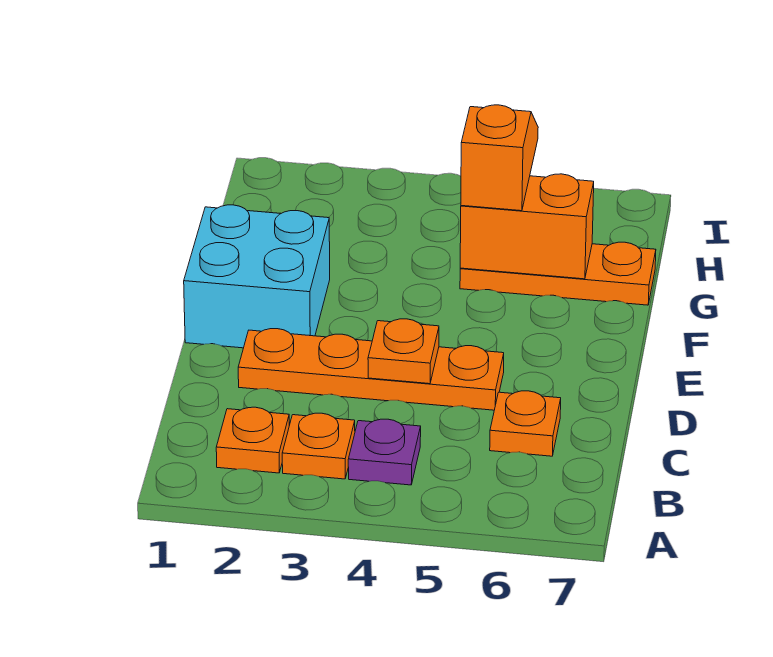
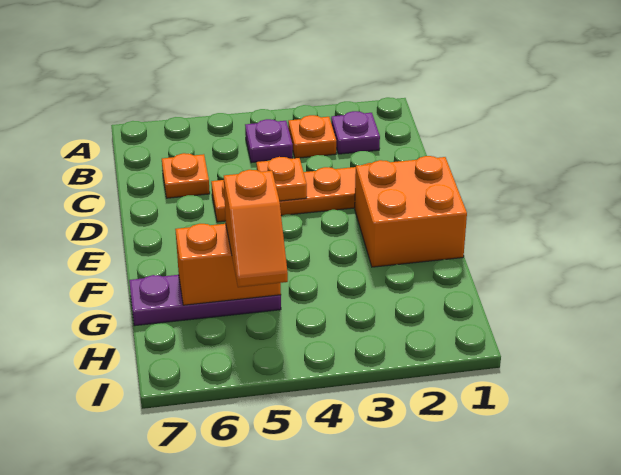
orange plate B2 level 1 -> purple plate B2 level 1
cyan brick E1:F2 level 1 -> orange brick E1:F2 level 1
orange plate G5:G7 level 1 -> purple plate G5:G7 level 1

